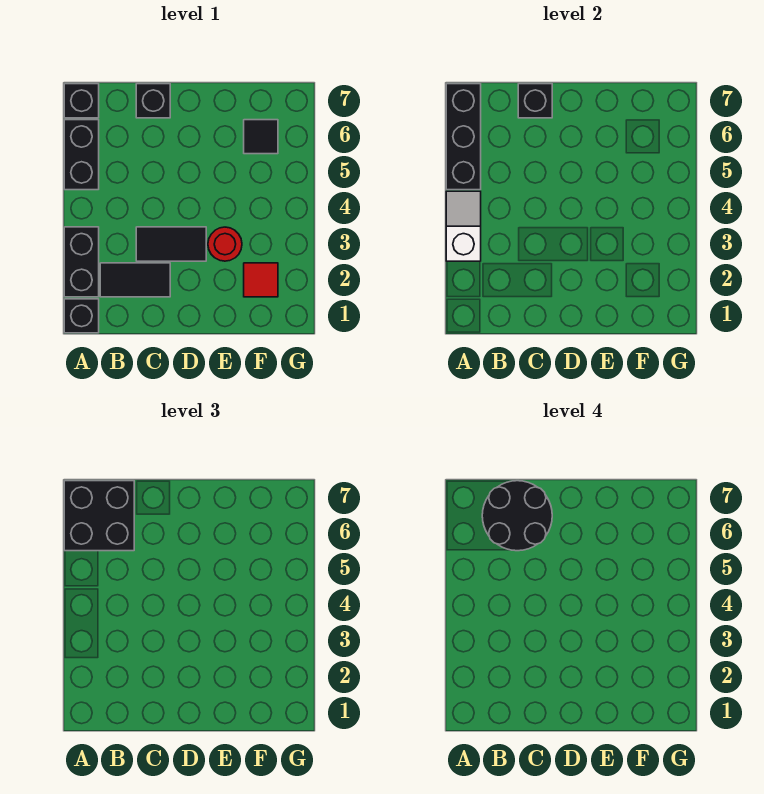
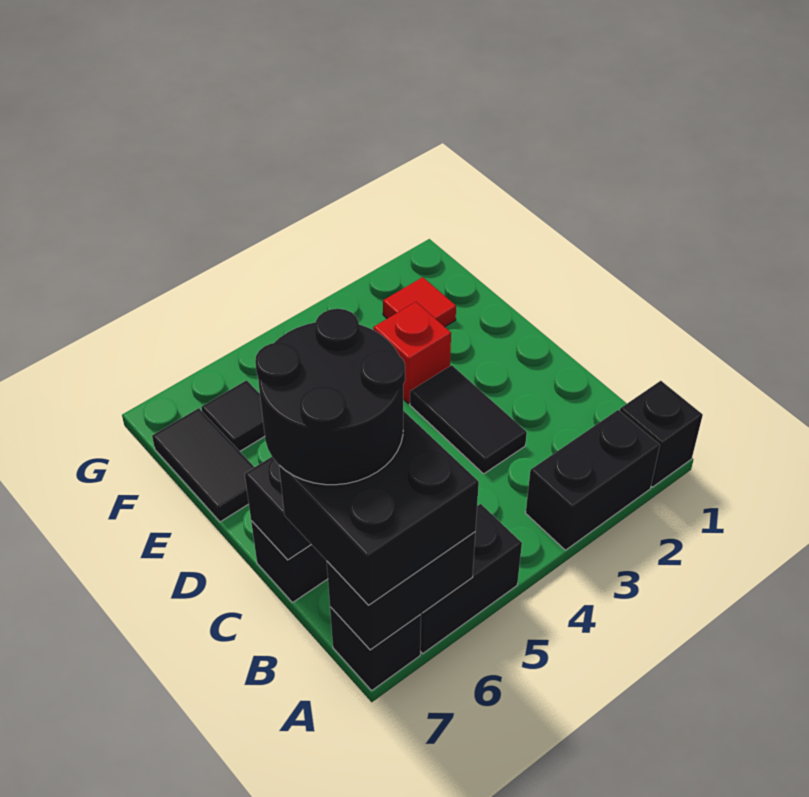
white slope A3:A4 level 2 top 3 -> none
black brick A5:A7 level 2 -> black brick A6:A7 level 2
black tile B2:C2 level 1 -> black tile E7:F7 level 1
red round brick E3 level 1 -> red brick E3 level 1

